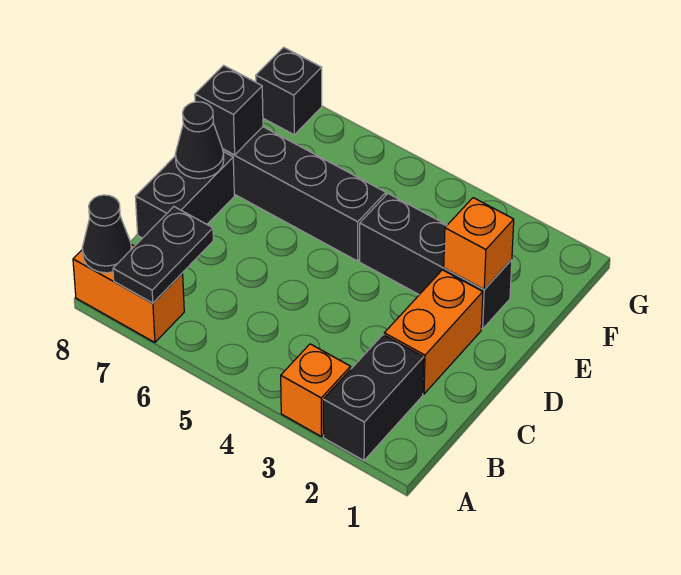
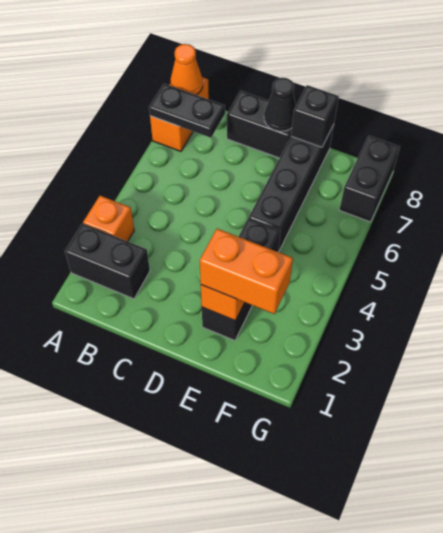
black cone A8 level 2 -> orange cone A8 level 2
orange brick C2:D2 level 1 -> orange brick E2:F2 level 3
black brick G8 level 1 -> black brick G7:G8 level 1

